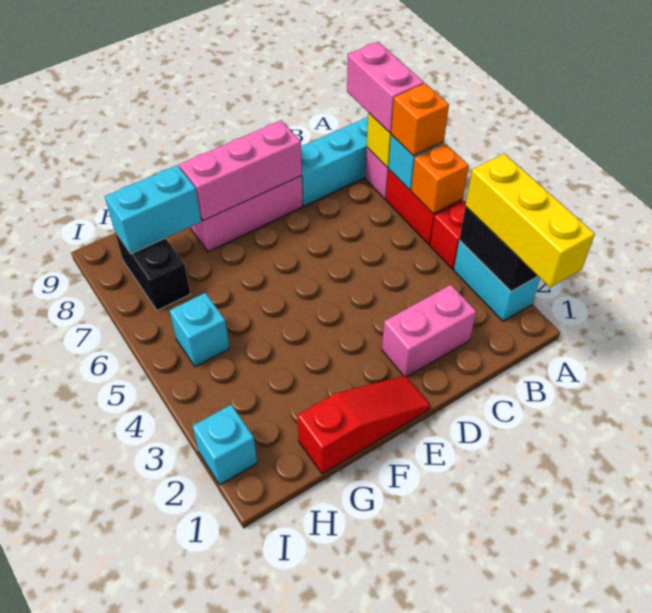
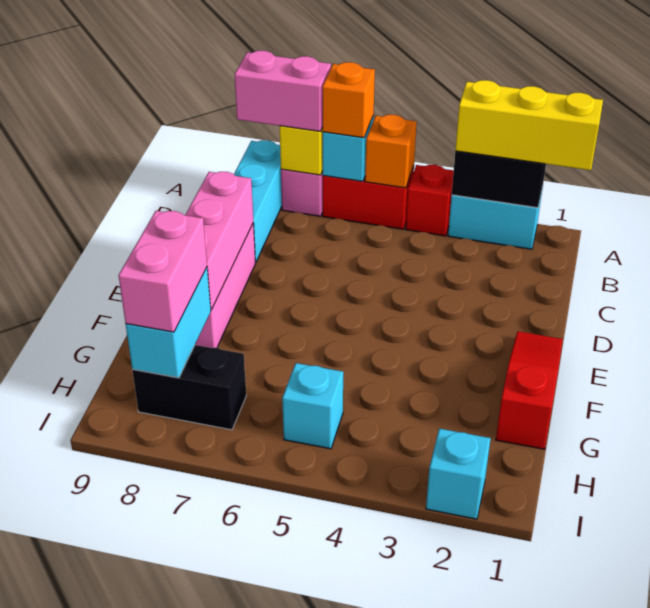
pink brick C2:D2 level 1 -> pink brick G8:H8 level 3

